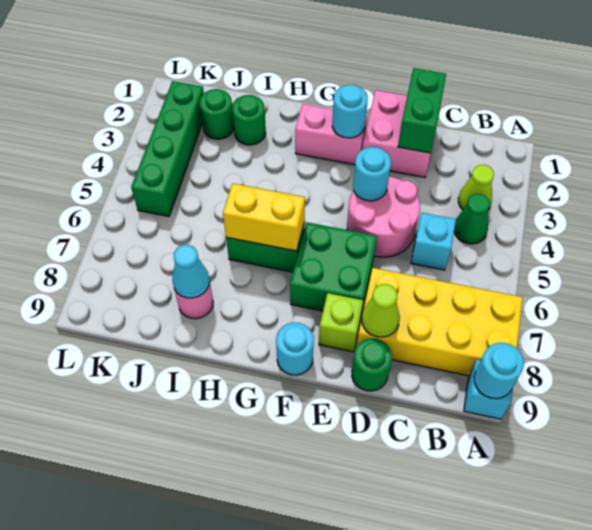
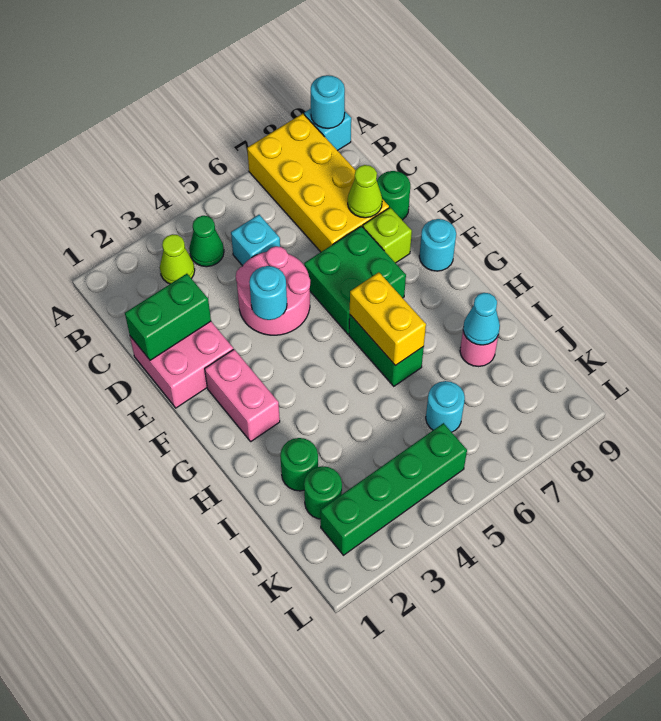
cyan round brick F2 level 2 -> cyan round brick J6 level 1

